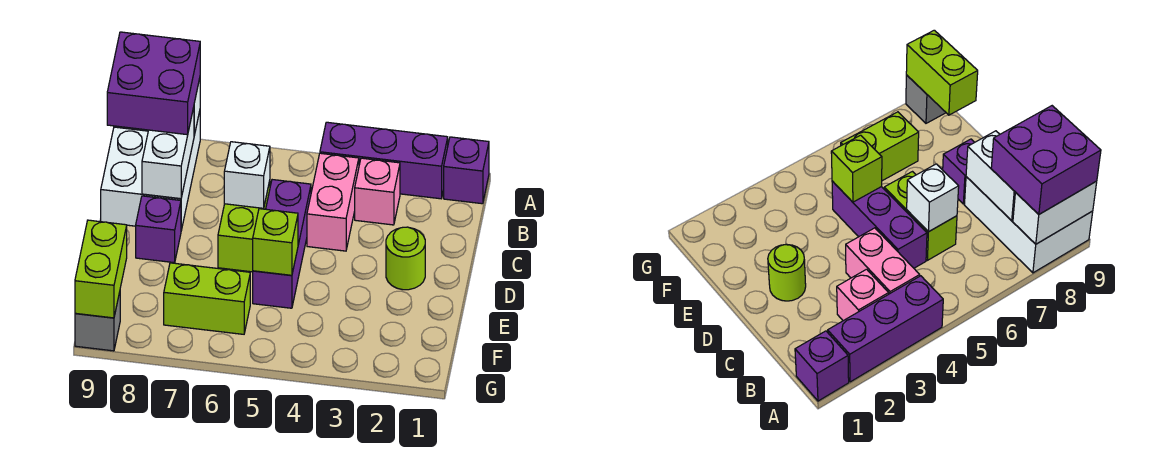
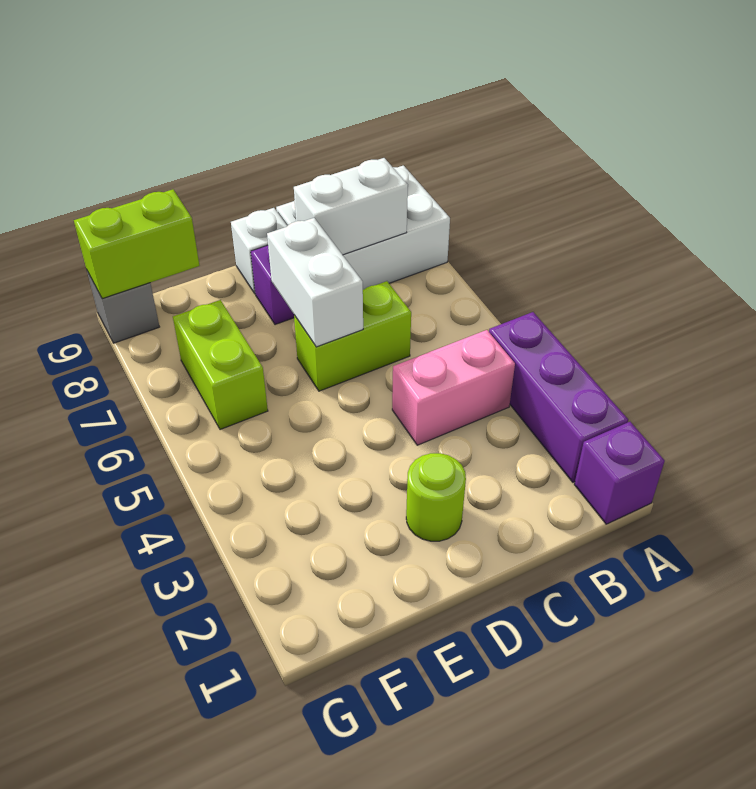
white brick A8:A9 level 2 -> white brick D6:D7 level 2
purple brick A8:B9 level 3 -> none
pink brick B3 level 1 -> none
purple brick C5:E5 level 1 -> none
white brick C6 level 2 -> white brick D9 level 1
lime brick E5 level 2 -> none

